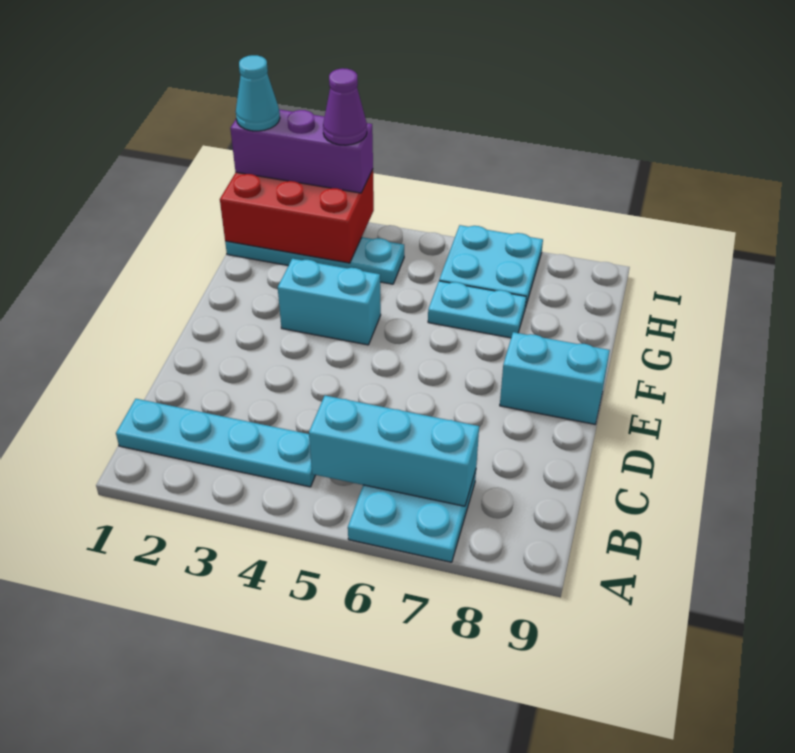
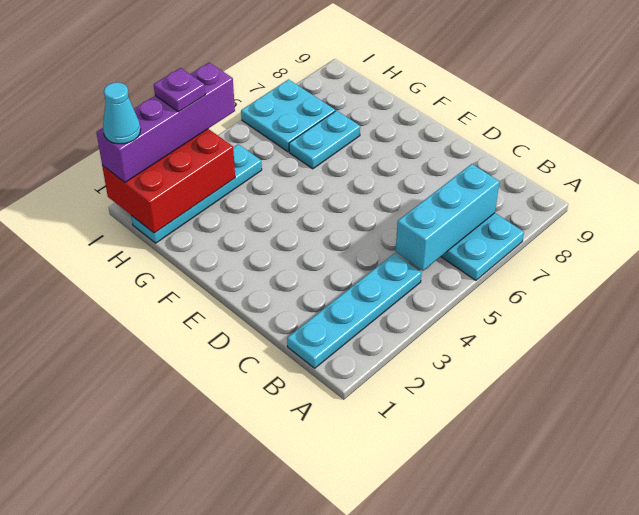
cyan brick E8:E9 level 1 -> none
cyan brick F3:F4 level 1 -> none
purple brick I1:I3 level 3 -> purple brick I1:I4 level 3
purple cone I3 level 4 -> purple plate I3 level 4

